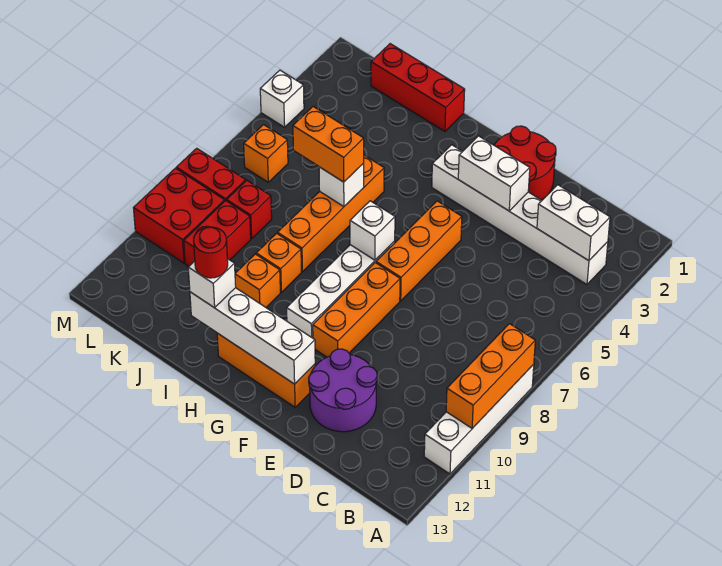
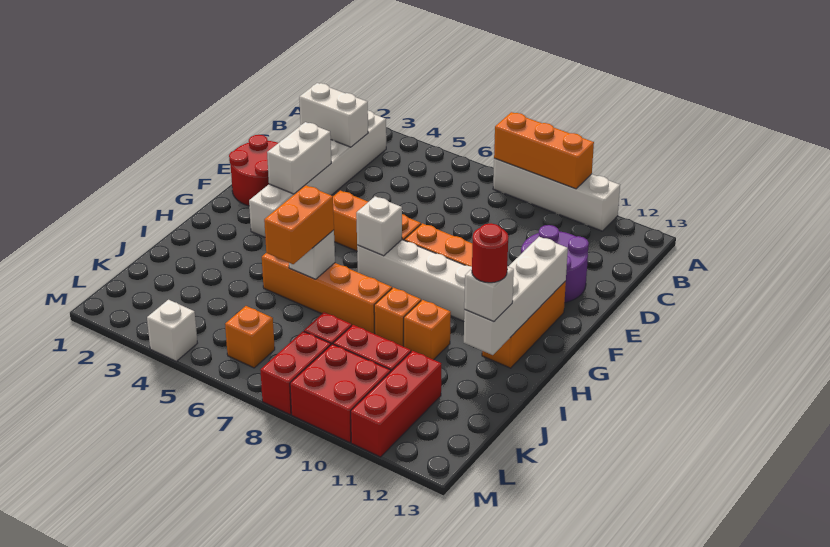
white brick B3:C3 level 2 -> white brick C2:C3 level 2
red brick I1:K1 level 1 -> red brick K11:M11 level 1

